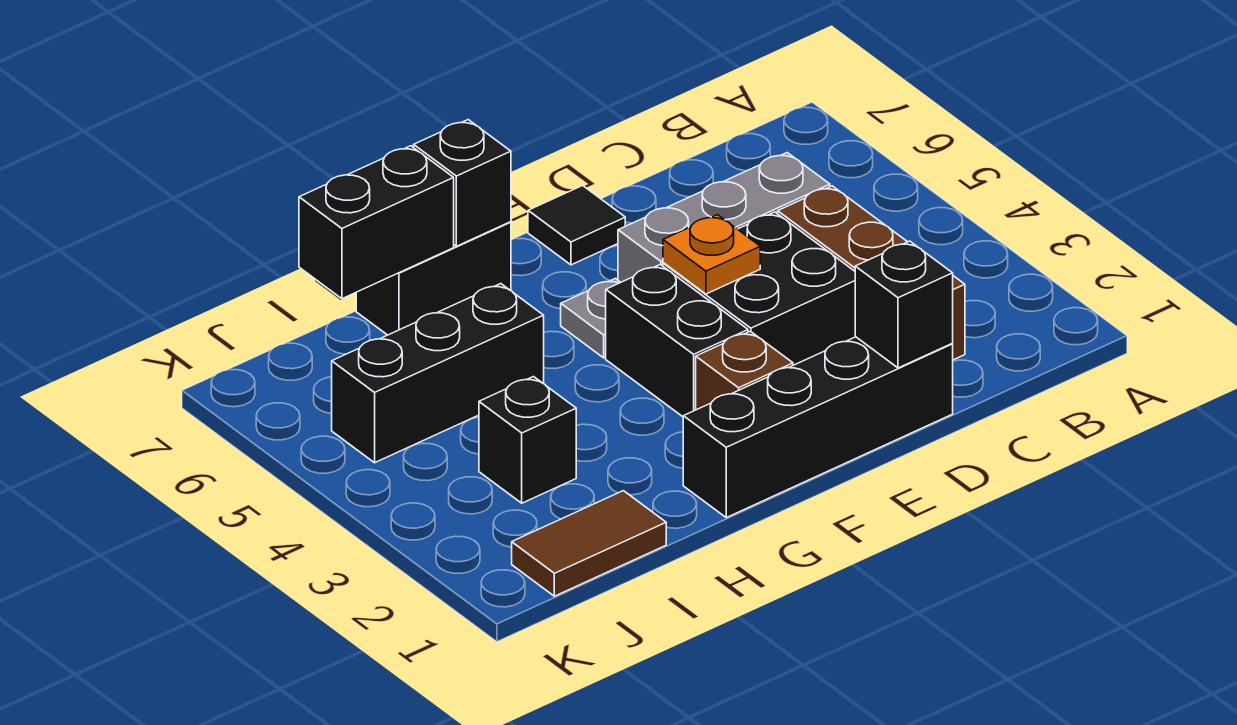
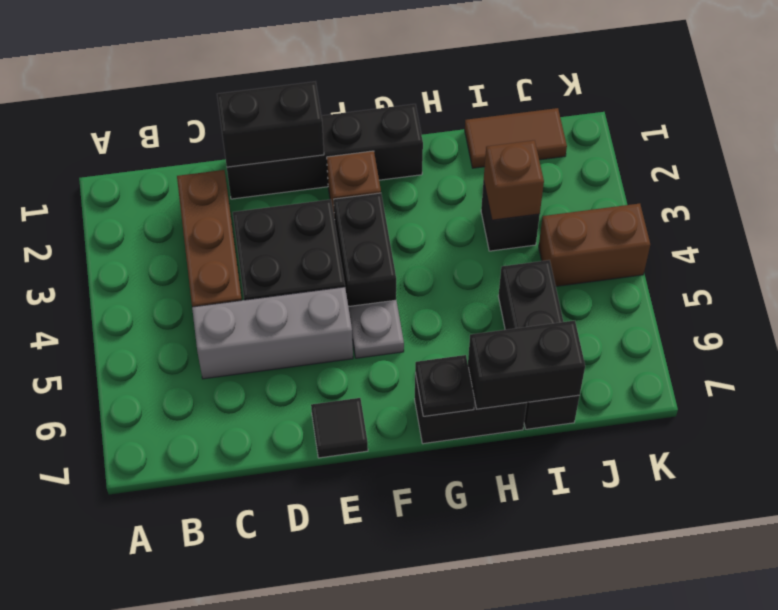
black brick D1 level 2 -> black brick D1:E1 level 2
orange plate E4 level 2 -> none
black brick G7 level 2 -> black plate G7 level 2
black brick H5:J5 level 1 -> black brick I5:I7 level 1
none -> brown brick I3 level 2
none -> brown brick J4:K4 level 1

